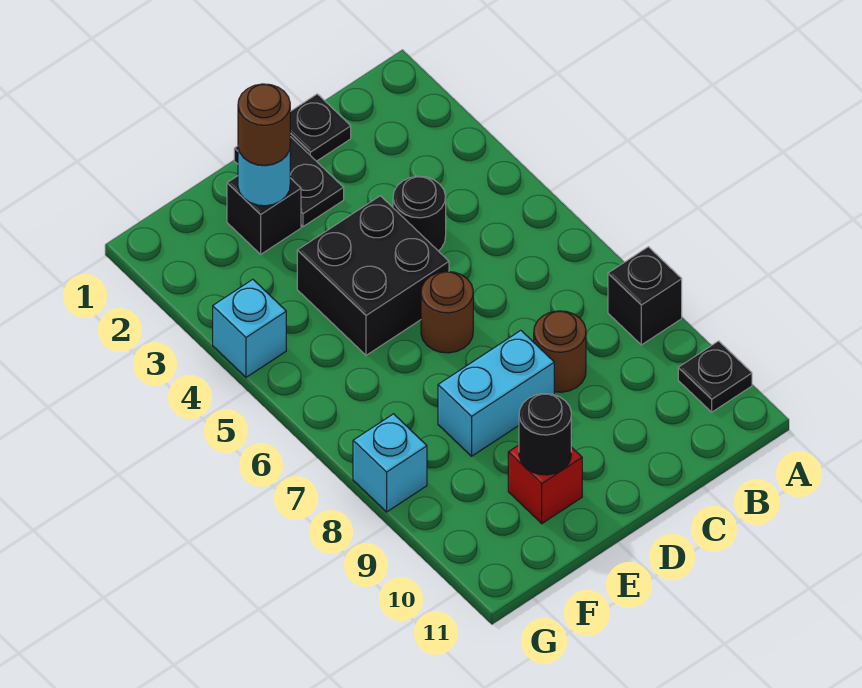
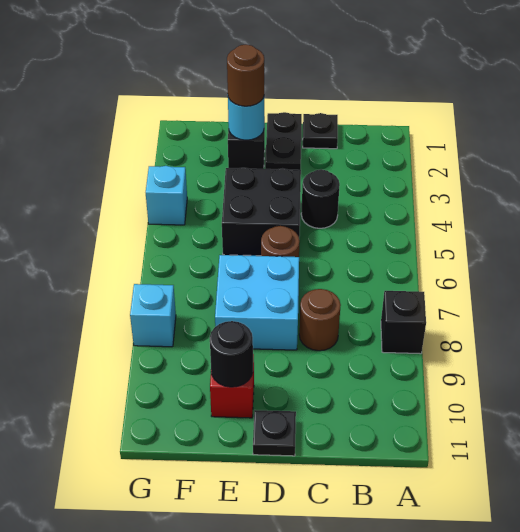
black plate A10 level 1 -> black plate D11 level 1
cyan brick D8:E8 level 1 -> cyan brick D7:E8 level 1

